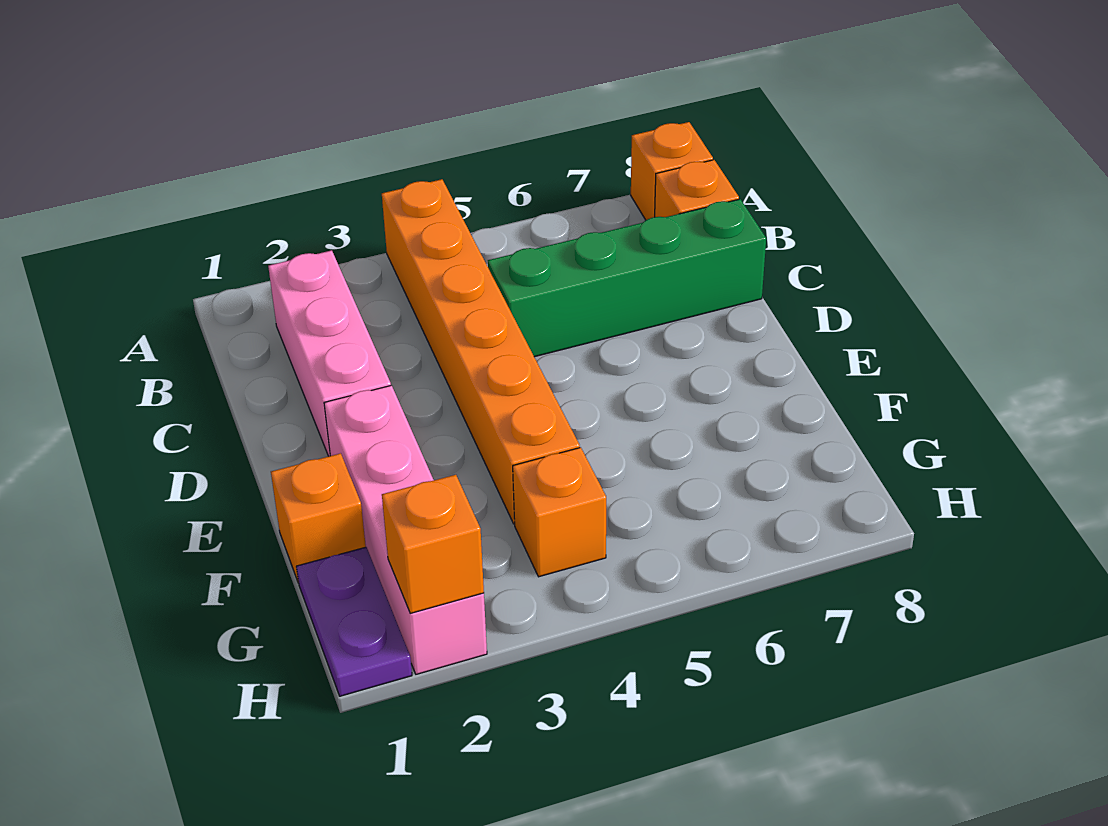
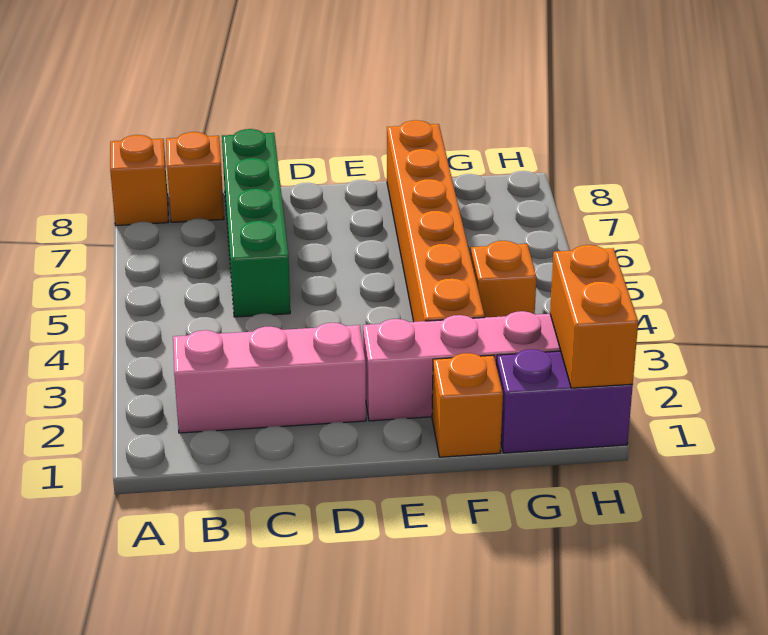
orange brick A4:F4 level 1 -> orange brick F3:F8 level 1
purple plate G1:H1 level 1 -> purple brick G1:H1 level 1
orange brick H2 level 2 -> orange brick H1:H2 level 2

